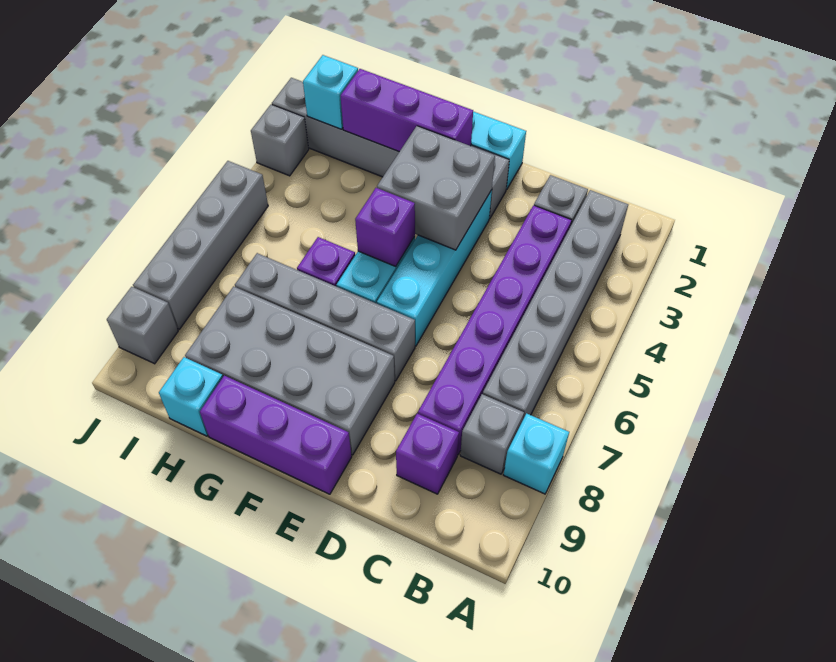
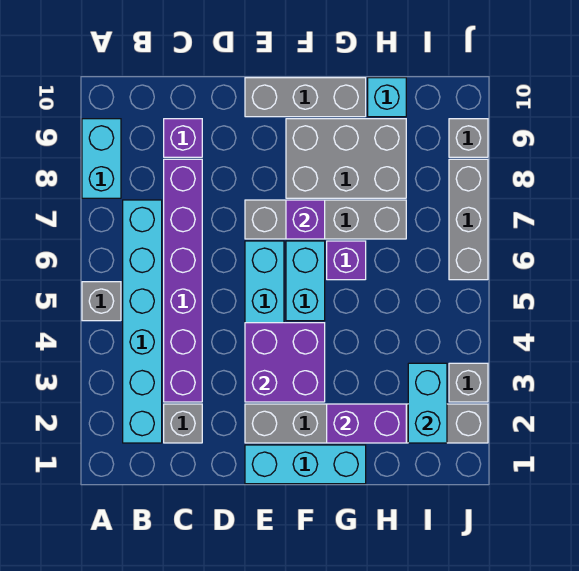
cyan brick A8 level 1 -> cyan brick A8:A9 level 1
grey brick B2:B7 level 1 -> cyan brick B2:B7 level 1
grey brick B8 level 1 -> grey brick A5 level 1
grey brick E3:F4 level 2 -> purple brick E3:F4 level 2
grey brick E8:H9 level 1 -> grey brick F8:H9 level 1
purple brick E10:G10 level 1 -> grey brick E10:G10 level 1
purple brick F2:H2 level 2 -> purple brick G2:H2 level 2
purple brick F5 level 2 -> purple brick F7 level 2
cyan brick I2 level 2 -> cyan brick I2:I3 level 2
grey brick J5:J8 level 1 -> grey brick J6:J8 level 1

